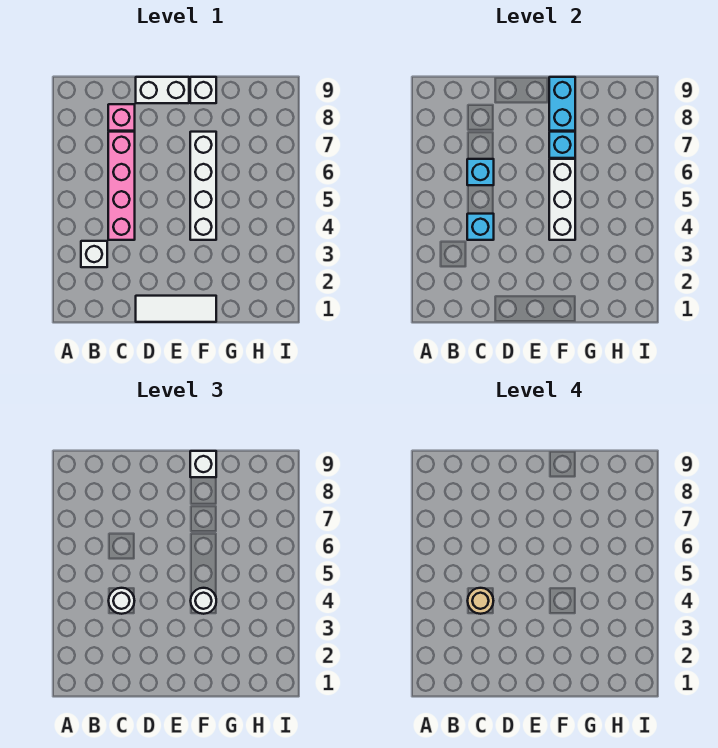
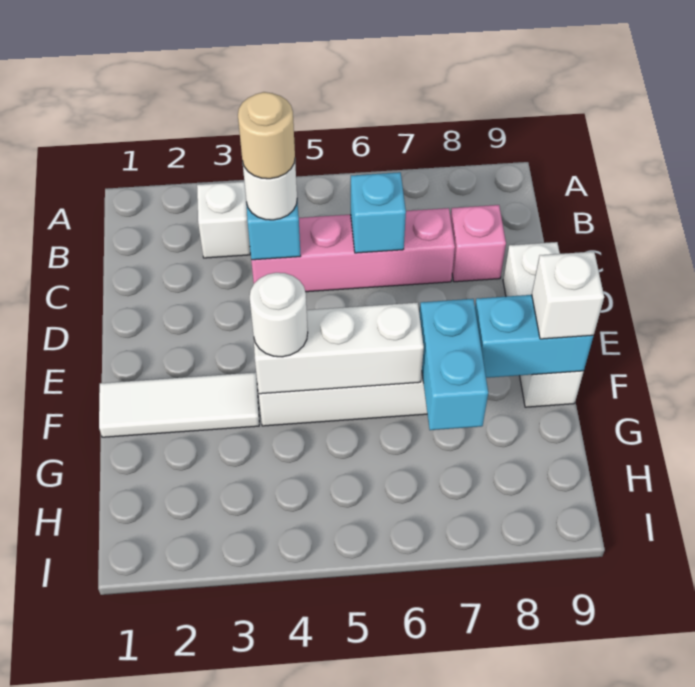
white tile D1:F1 level 1 -> white tile F1:F3 level 1
cyan brick F7 level 2 -> cyan brick F7:G7 level 2

